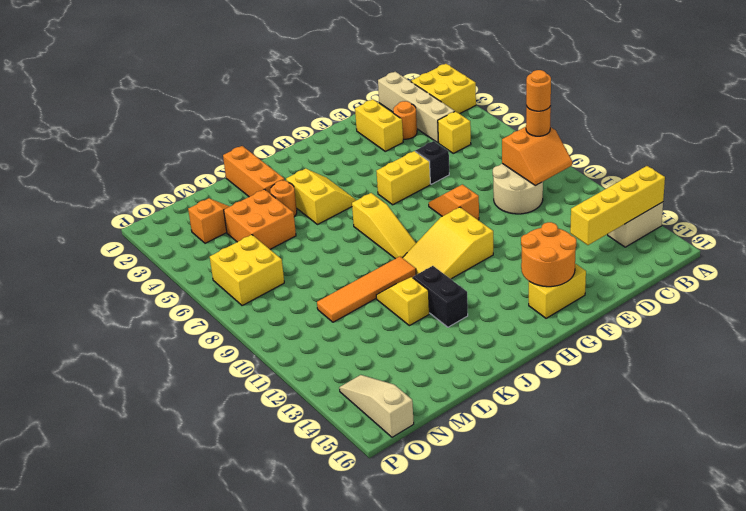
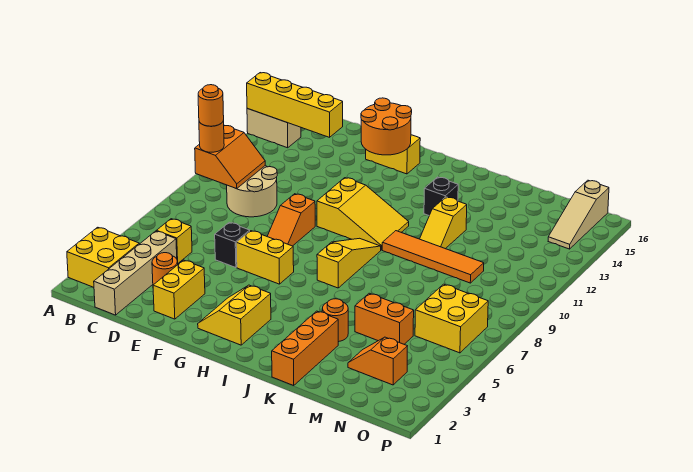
orange slope B9:C10 level 2 top 9 -> orange slope B9:C10 level 2 top B
yellow slope I4:J5 level 1 top J -> yellow slope G2:H3 level 1 top H
black brick J12:J13 level 1 -> black brick J13 level 1
orange brick L4:M5 level 1 -> orange brick L5:M5 level 1

